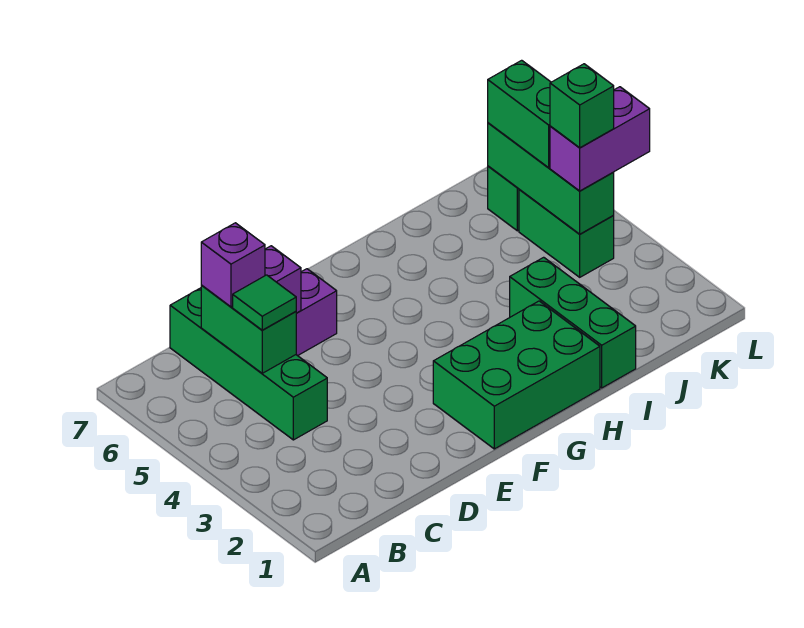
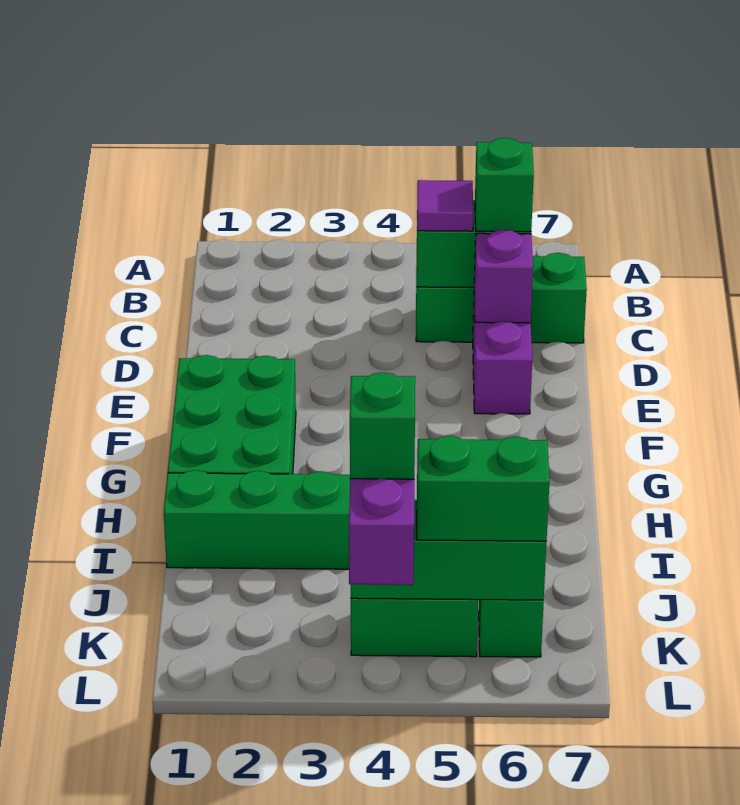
green brick C4:C7 level 1 -> green brick C5:C7 level 1
green tile C5 level 3 -> purple tile C5 level 3
purple brick C6 level 3 -> green brick C6 level 3

